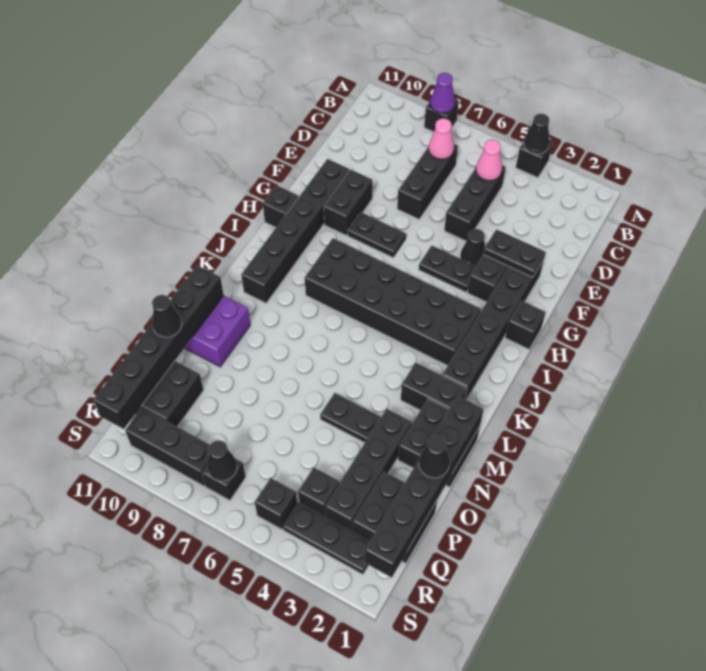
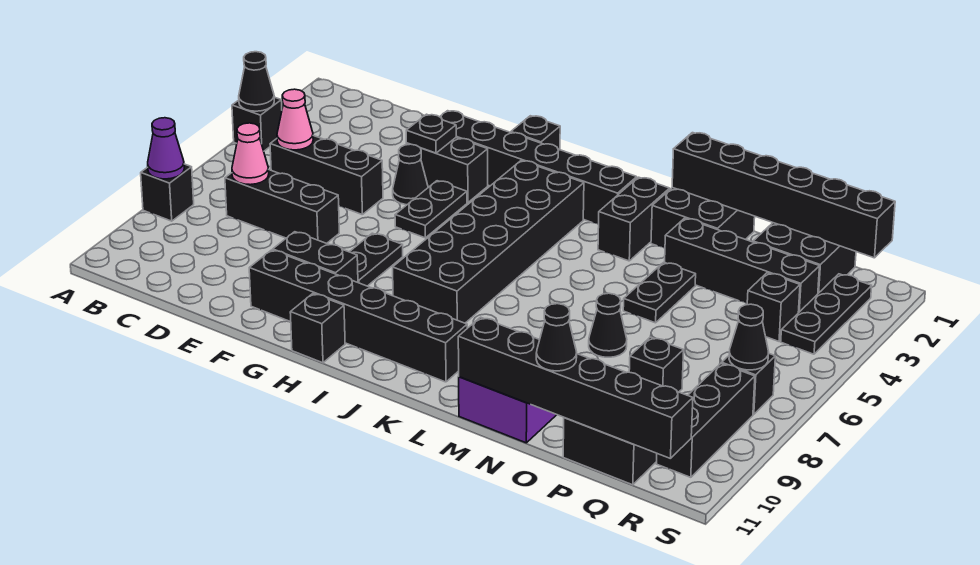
black plate F2:F3 level 2 -> black plate F3 level 2
black cone O1 level 3 -> black cone N7 level 1
black brick R5 level 1 -> black brick P8 level 1

